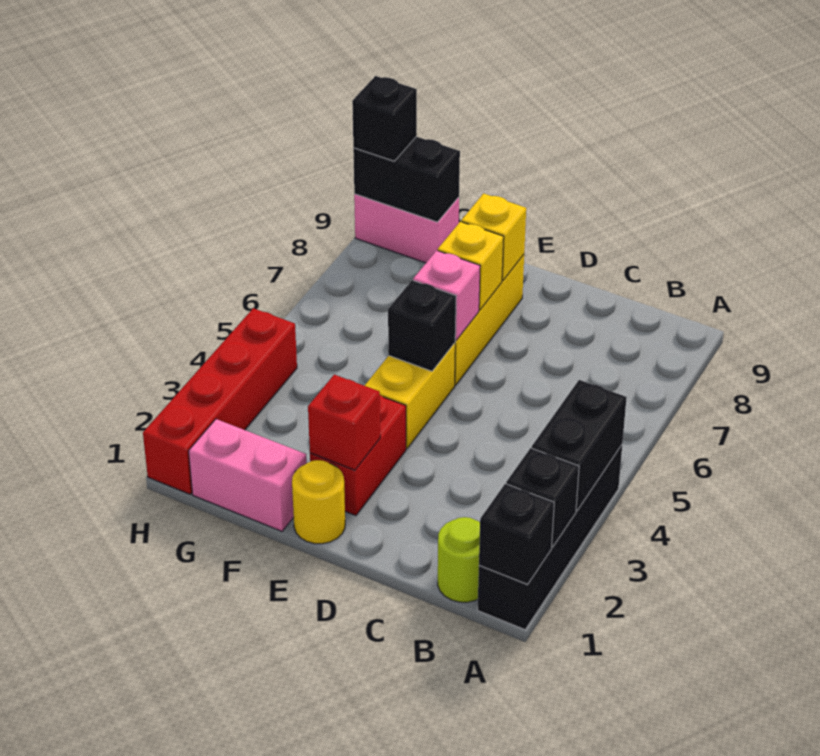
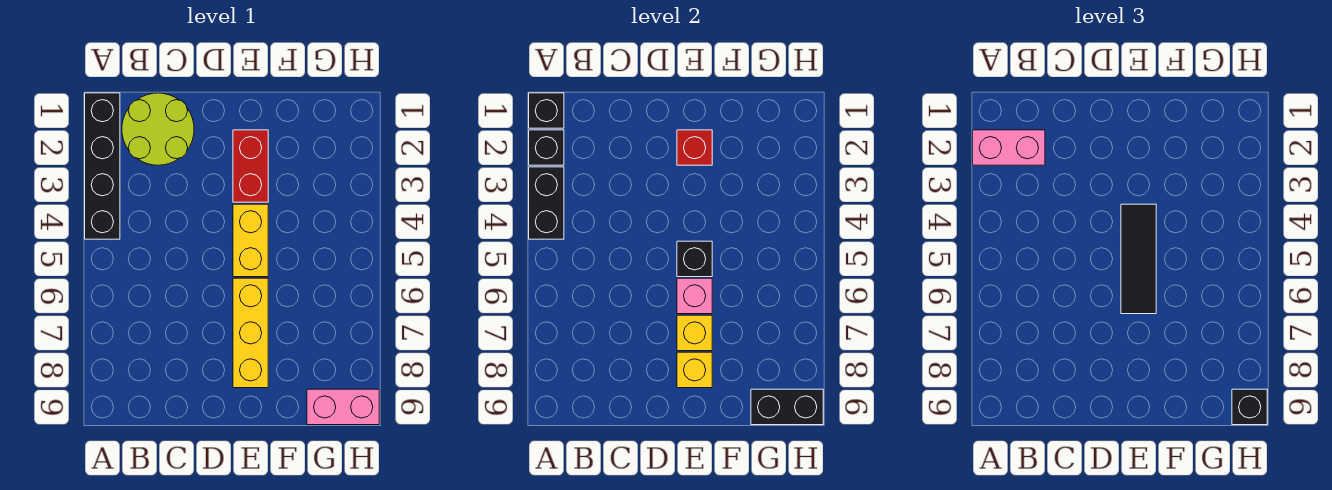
lime round brick B1 level 1 -> lime round brick B1:C2 level 1
yellow round brick E1 level 1 -> none
none -> black tile E4:E6 level 3
pink brick F1:G1 level 1 -> pink brick A2:B2 level 3
red brick H1:H4 level 1 -> none

